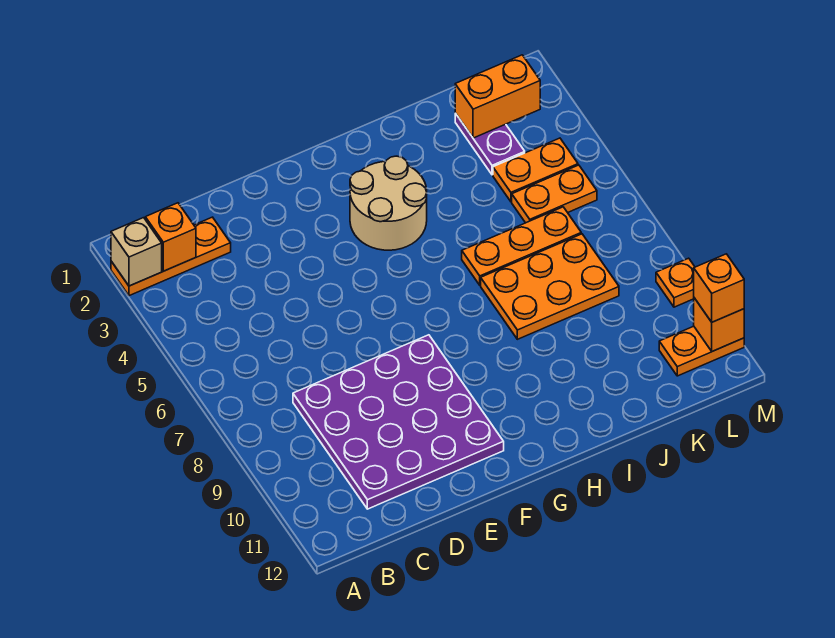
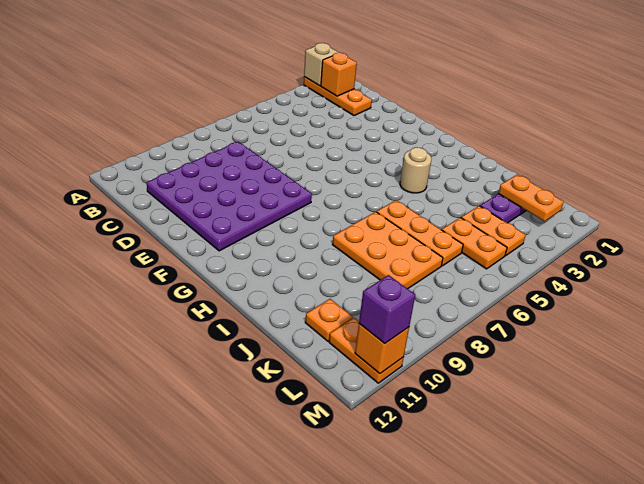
tan round brick G3:H4 level 1 -> tan round brick H4 level 1
orange brick K2:L2 level 2 -> orange plate K2:L2 level 2
orange plate M9 level 1 -> orange plate K11 level 1
orange brick M11 level 3 -> purple brick M11 level 3

